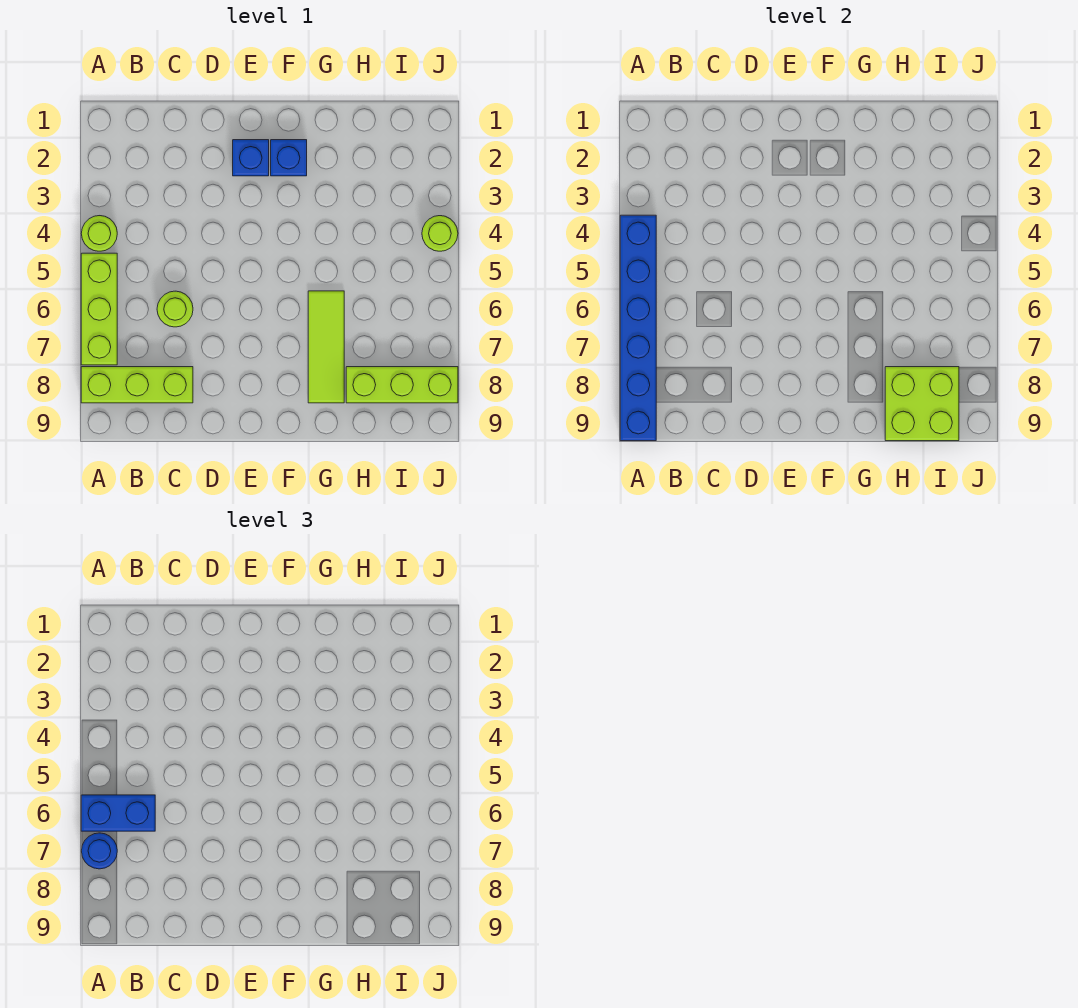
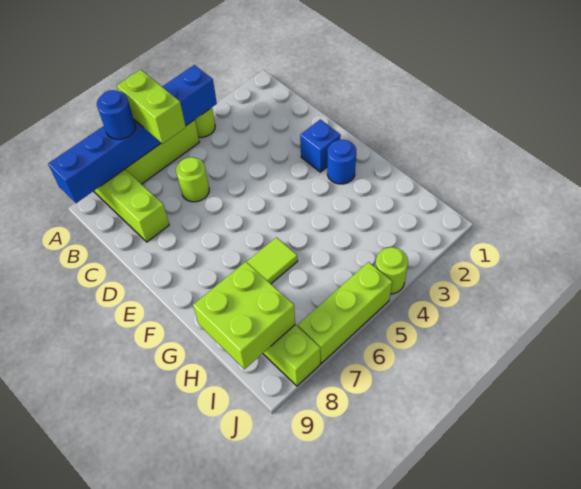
blue brick A6:B6 level 3 -> lime brick A6:B6 level 3
blue brick F2 level 1 -> blue round brick F2 level 1
none -> lime brick J5:J7 level 1

